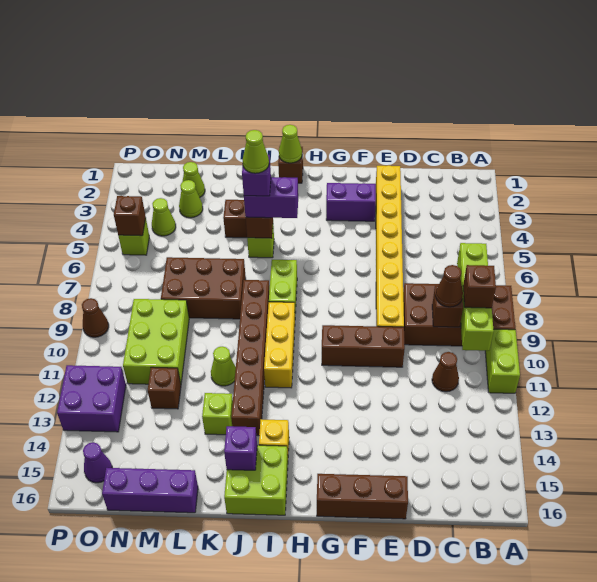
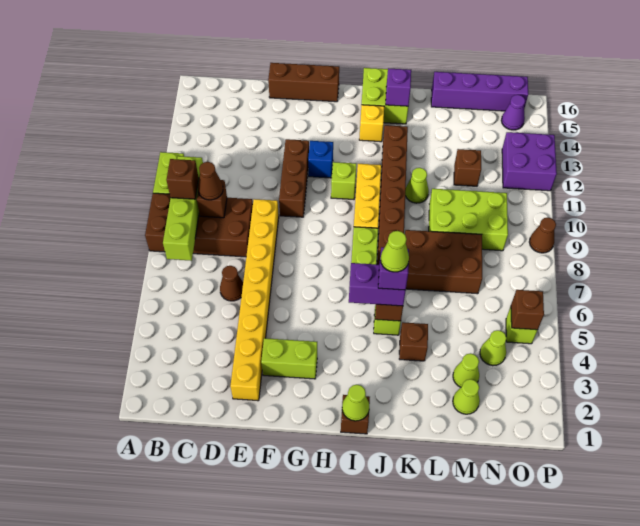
brown cone C11 level 1 -> brown cone D6 level 1
brown brick E10:G10 level 1 -> brown brick F10:F12 level 1
purple brick F3:G3 level 1 -> lime brick F3:G3 level 1
none -> blue brick G12 level 1
lime brick K13 level 1 -> lime brick H11 level 1
purple brick L16:N16 level 1 -> purple brick L16:O16 level 1
lime brick M9:N11 level 1 -> lime brick L9:N10 level 1

